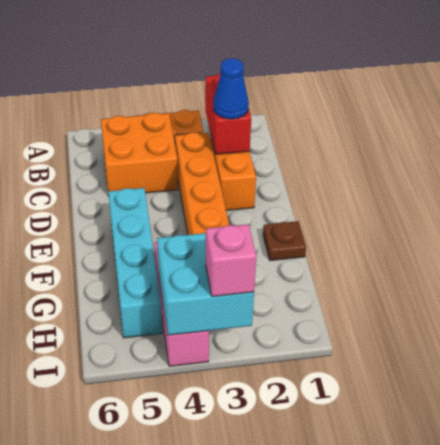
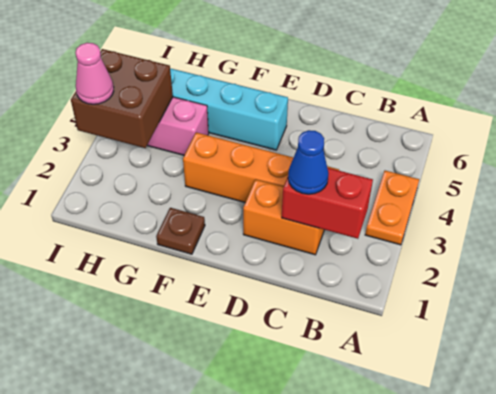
orange brick B4:C5 level 1 -> none
cyan brick H3:I4 level 2 -> brown brick H3:I4 level 2
pink brick I3 level 3 -> pink cone I3 level 3

